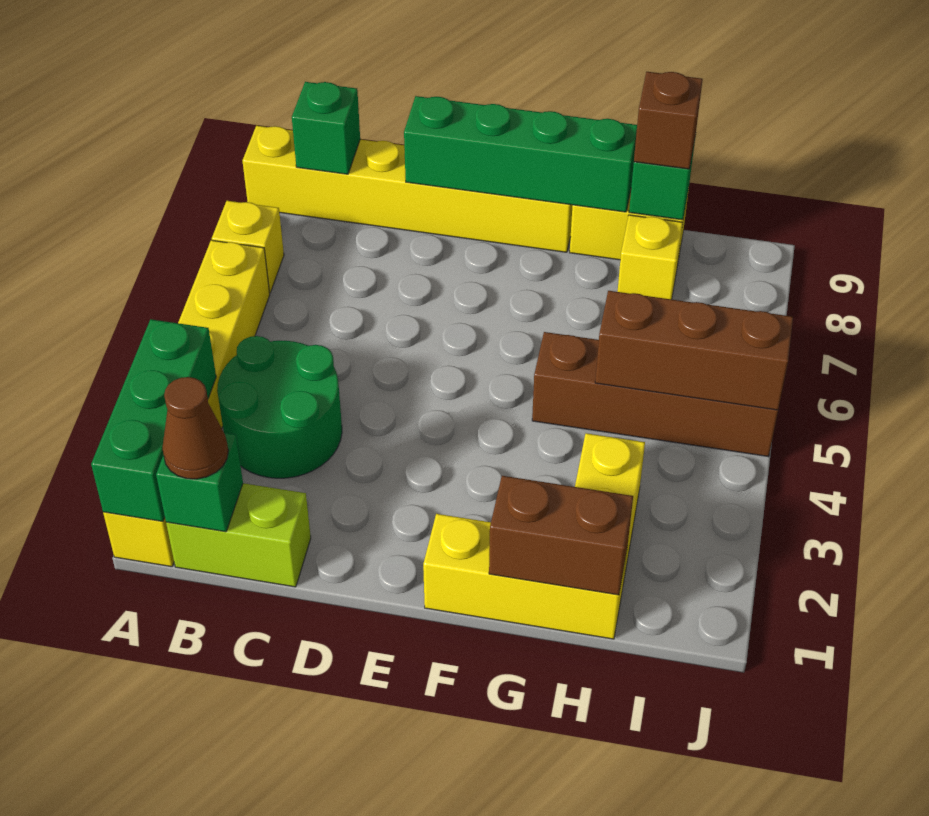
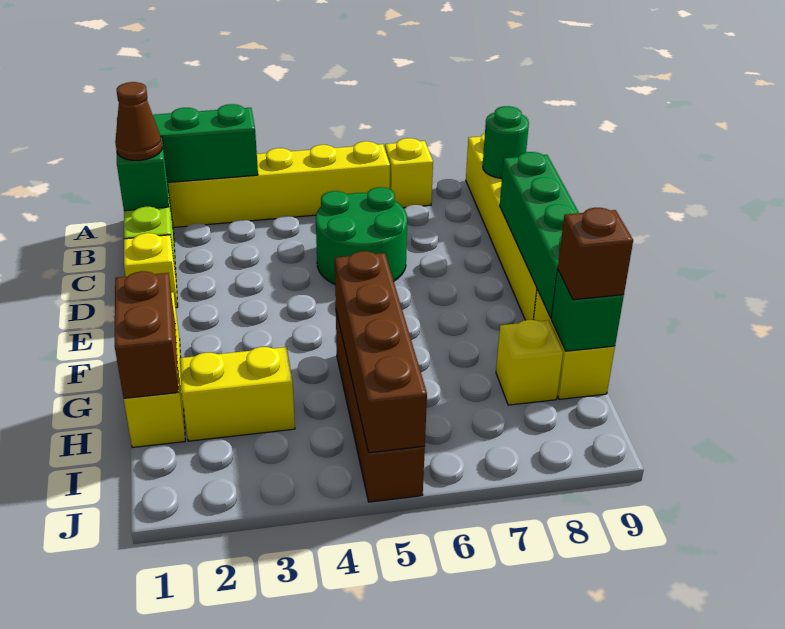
green round brick B3:C4 level 1 -> green round brick C5:D6 level 1
green brick B9 level 2 -> green round brick B9 level 2
none -> yellow brick D1 level 1
brown brick H5:J5 level 2 -> brown brick G5:J5 level 2

